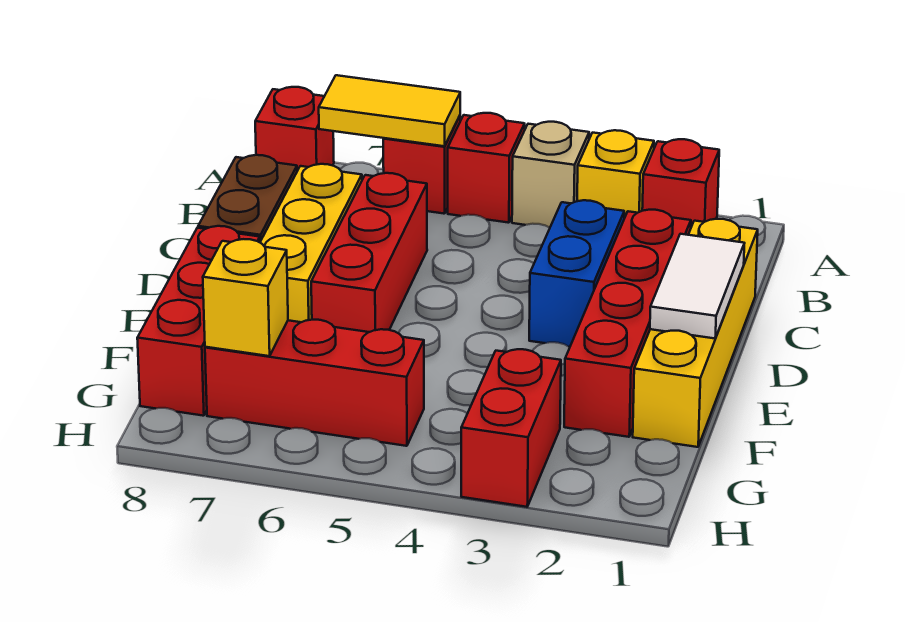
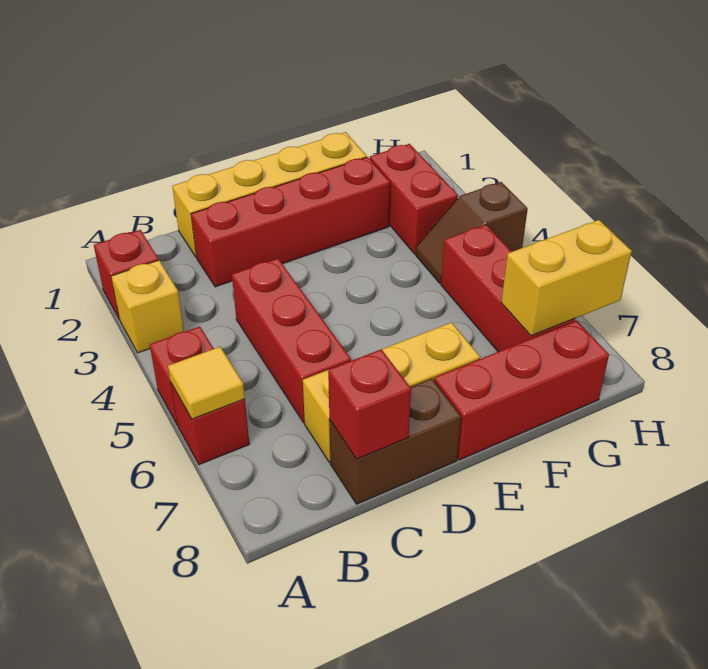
tan brick A4 level 1 -> none
yellow tile A6:A7 level 2 -> yellow tile A6 level 2
red brick A8 level 1 -> red brick C8 level 2
blue brick C3:D3 level 1 -> none
red brick C6:E6 level 1 -> red brick C4:C6 level 1
white tile D1:E1 level 2 -> none
red brick G3:H3 level 1 -> red brick G2:G3 level 1
none -> brown slope G4:H4 level 1 top H
yellow brick G7 level 2 -> yellow brick G7:H7 level 2

